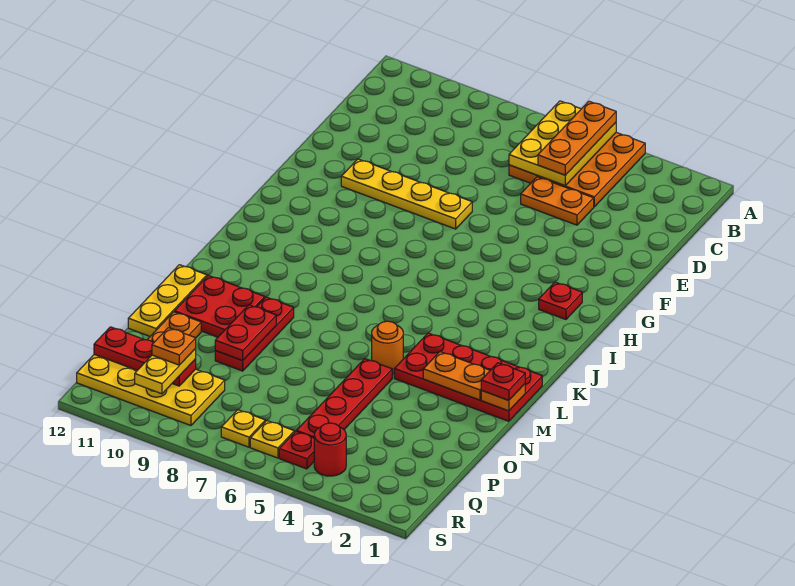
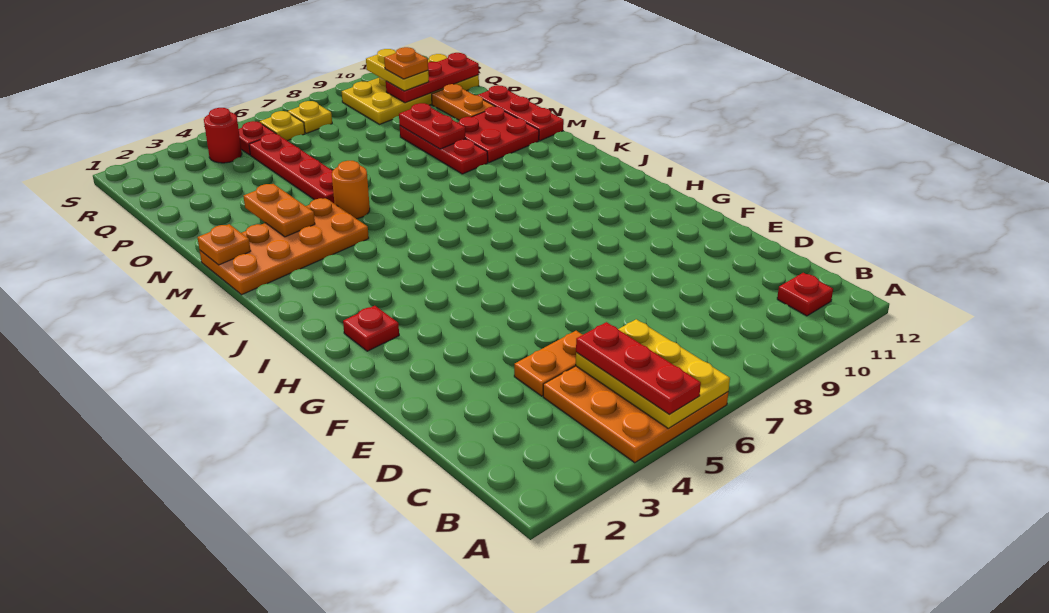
orange plate A5:C5 level 3 -> red plate A5:C5 level 3
yellow plate F7:F10 level 1 -> none
red plate L1:M4 level 1 -> orange plate L1:M4 level 1
red plate M1 level 3 -> red plate B11 level 1
orange plate M2:M3 level 2 -> orange plate M3:N3 level 2
yellow plate M12:O12 level 1 -> red plate M12:O12 level 1

